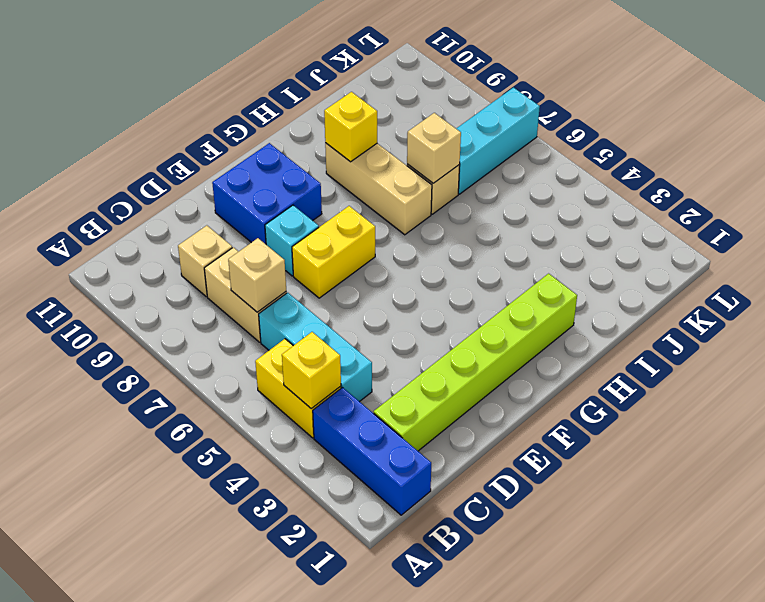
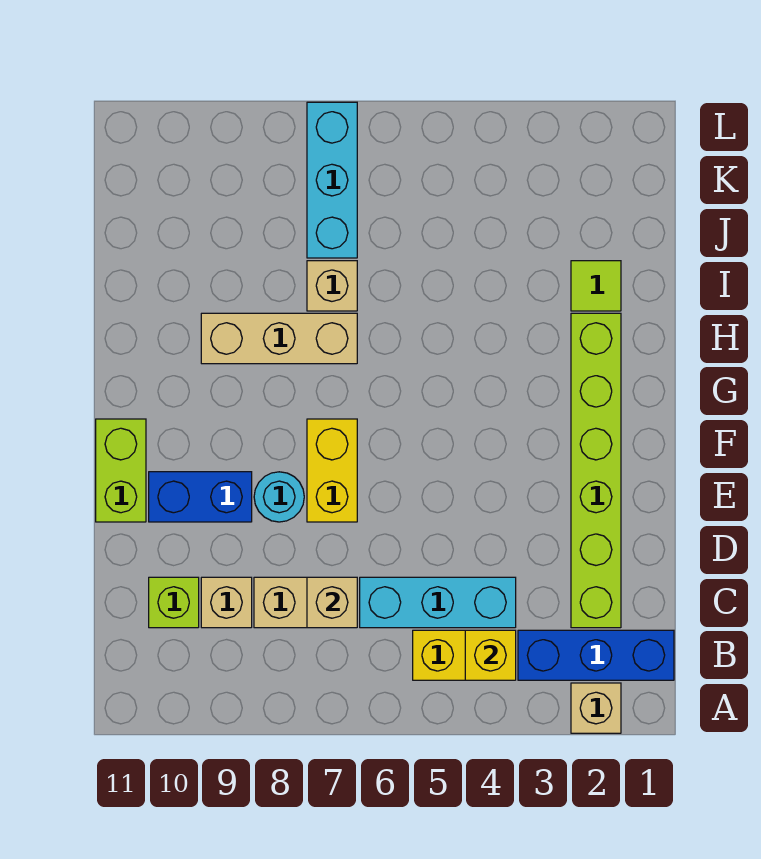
none -> lime brick C10 level 1
cyan brick E8 level 1 -> cyan round brick E8 level 1
blue brick E9:F10 level 1 -> blue brick E9:E10 level 1
none -> lime brick E11:F11 level 1
yellow brick H9 level 2 -> none
none -> lime tile I2 level 1
tan brick I7 level 2 -> tan brick A2 level 1

